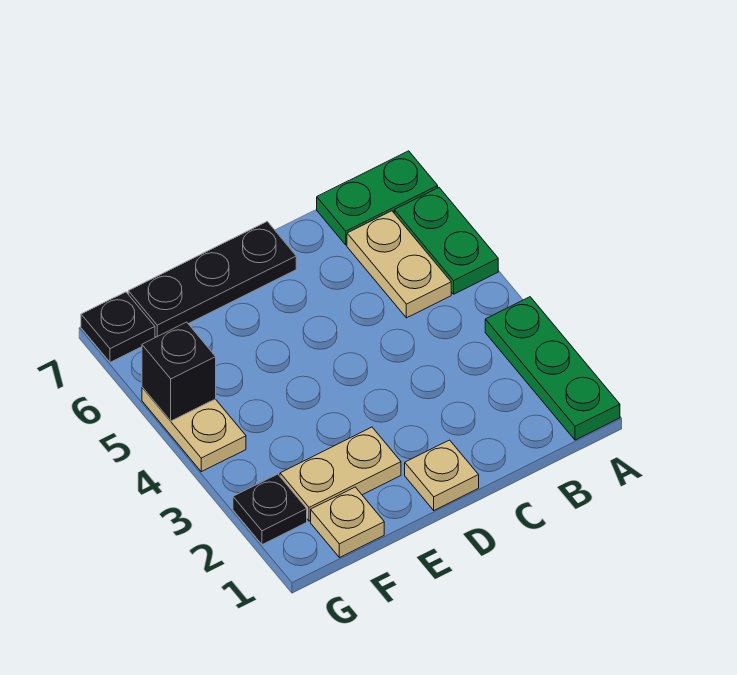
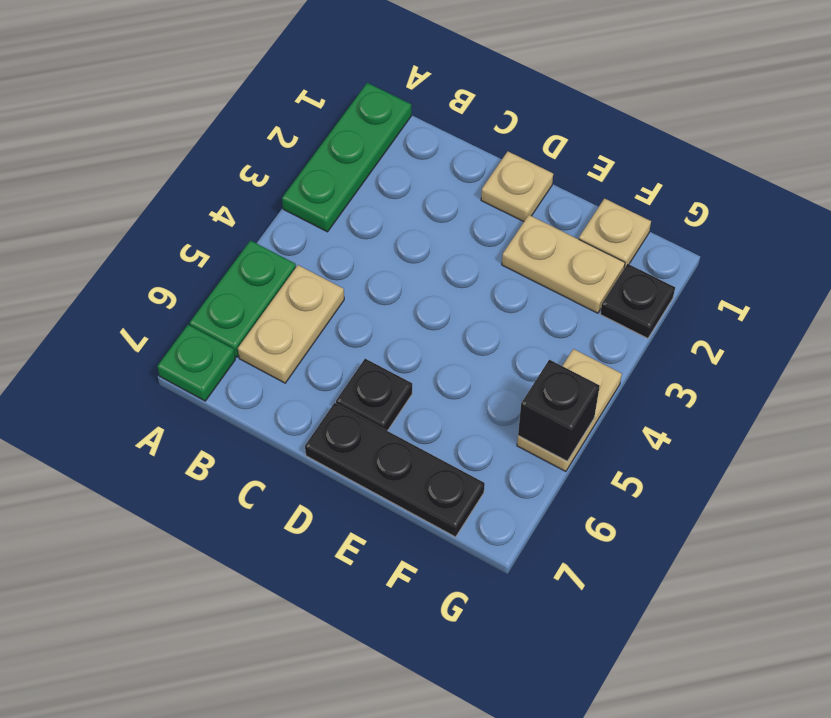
green plate A7:B7 level 1 -> green plate A7 level 1
black plate G7 level 1 -> black plate D6 level 1

